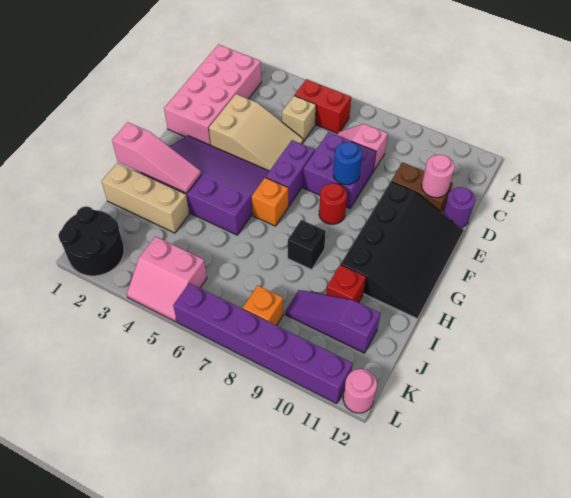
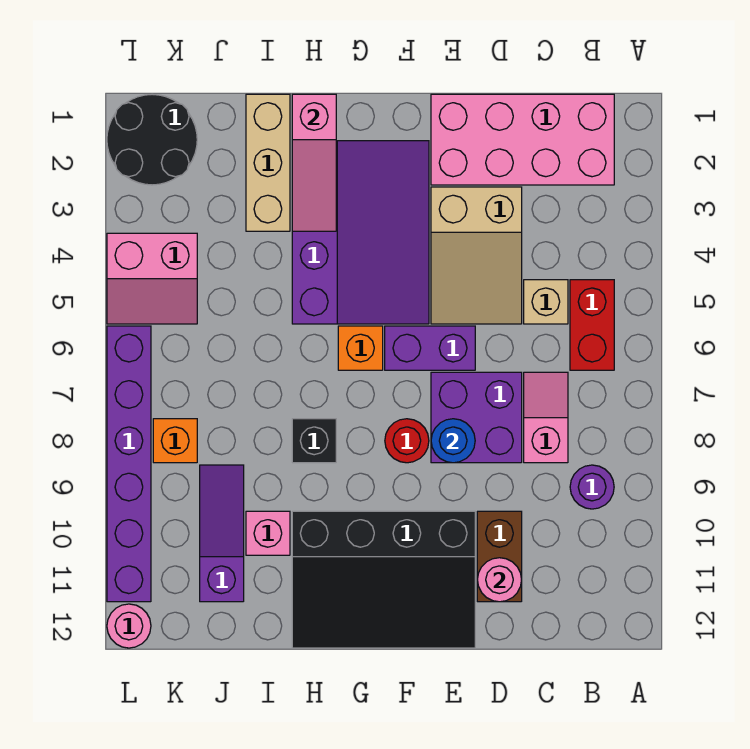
purple round brick D12 level 1 -> purple round brick B9 level 1
red brick I10 level 1 -> pink brick I10 level 1
pink slope K4:L5 level 1 top K -> pink slope K4:L5 level 1 top 4

